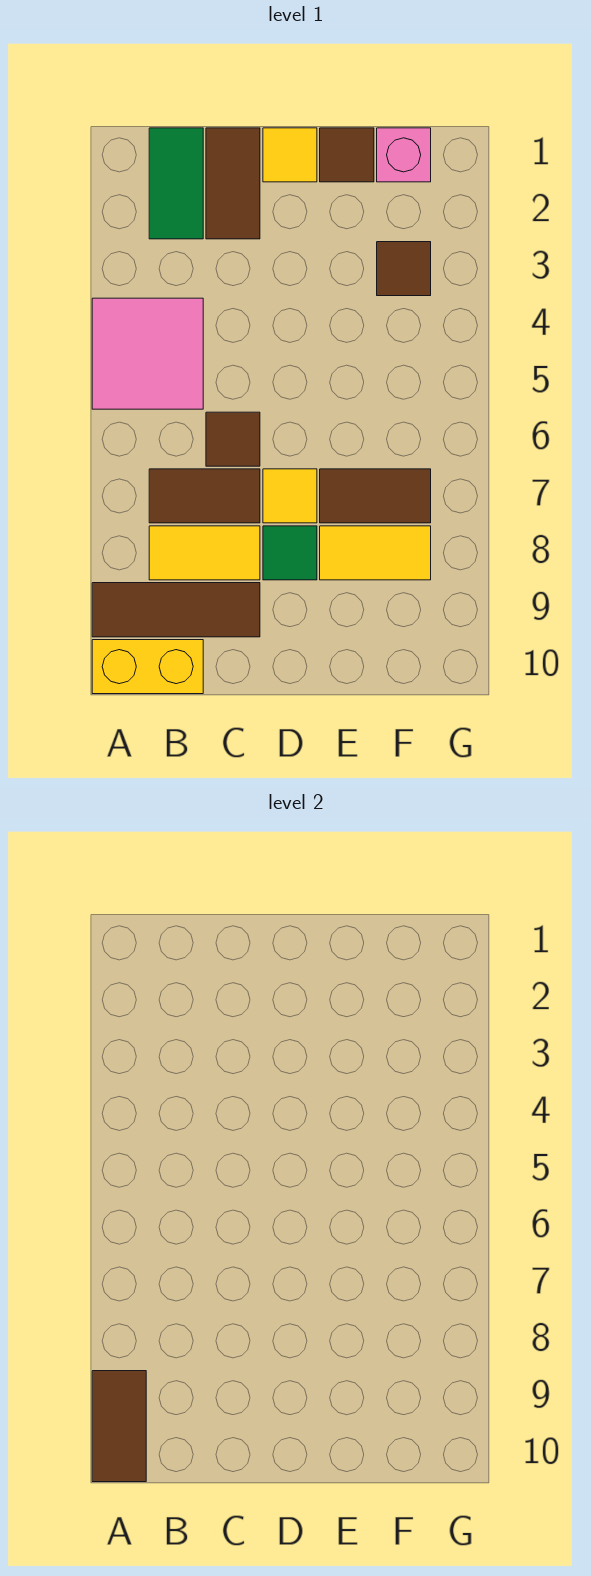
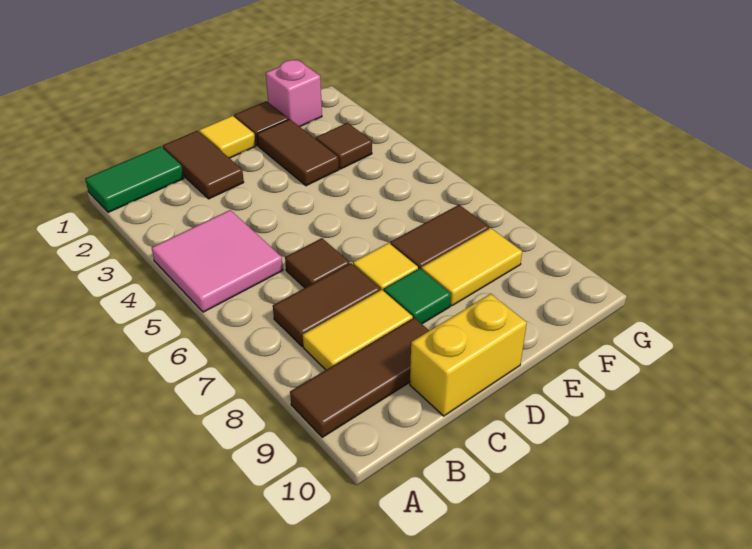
brown tile A9:A10 level 2 -> brown tile E2:E3 level 1
yellow brick A10:B10 level 1 -> yellow brick C10:D10 level 1
green tile B1:B2 level 1 -> green tile A1:B1 level 1

